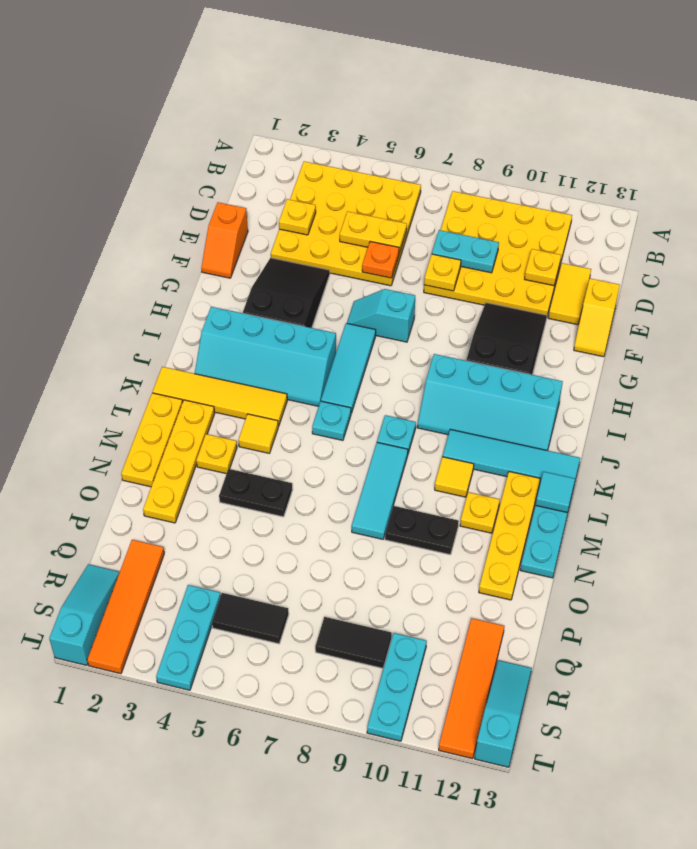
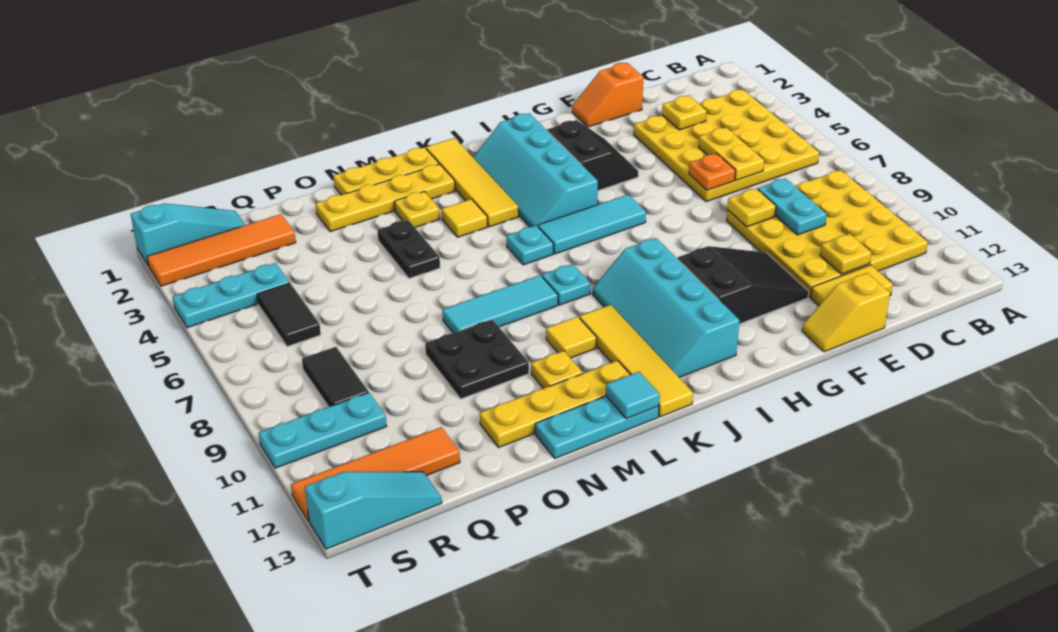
black slope F3:H4 level 1 top H -> black slope G3:H4 level 1 top H
cyan slope G6:G7 level 1 top 7 -> none
cyan tile K10:K13 level 1 -> yellow tile K10:K13 level 1
black plate N9:N10 level 1 -> black plate N9:O10 level 1

